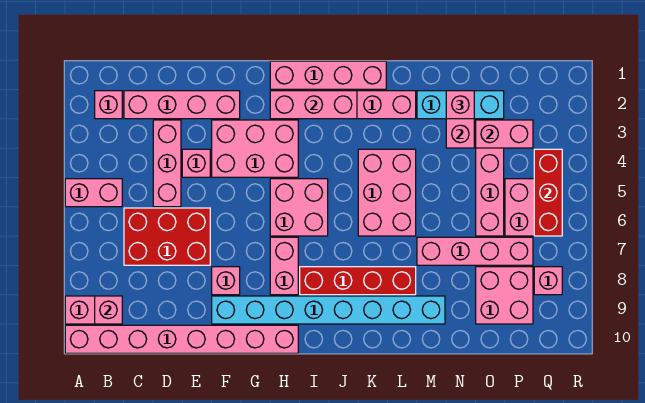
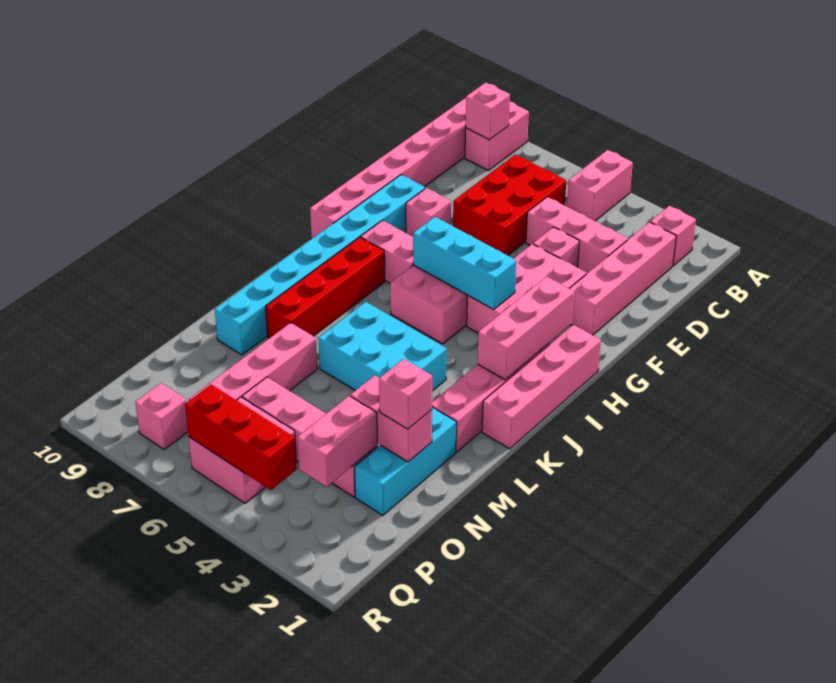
none -> cyan brick H4:H6 level 2
pink brick K4:L6 level 1 -> cyan brick K4:L6 level 1
pink brick O8:P9 level 1 -> none

